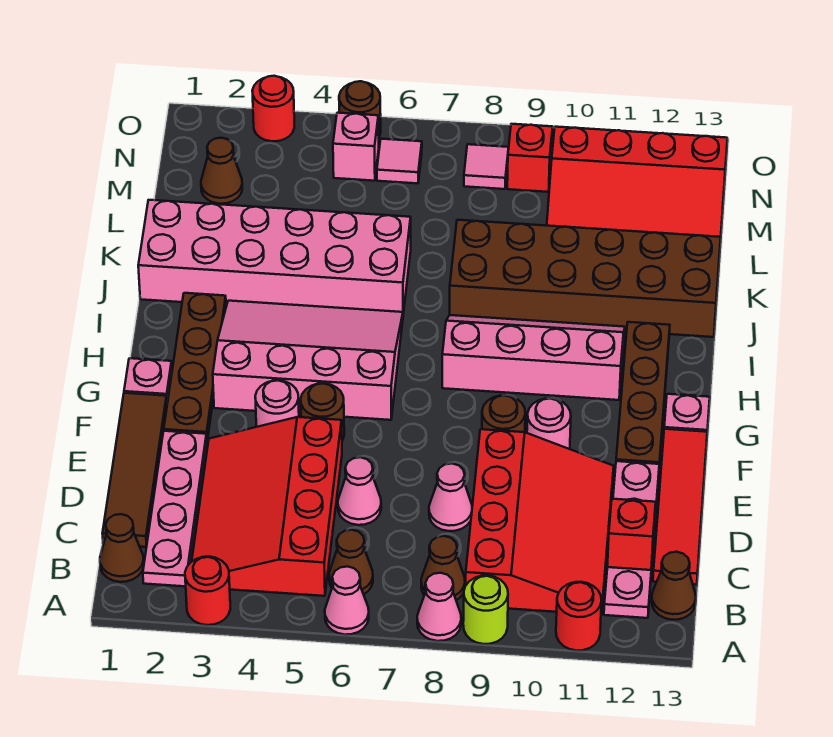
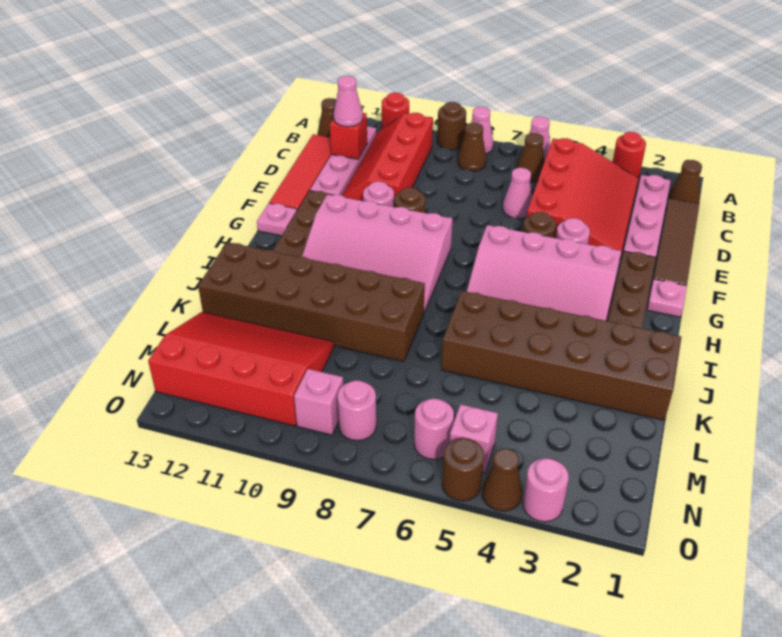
lime round brick A9 level 1 -> brown round brick A9 level 1
red slope B9:E11 level 1 top 9 -> red slope B10:E11 level 1 top 10
pink cone D8 level 1 -> pink cone C12 level 3
pink slope H8:I11 level 1 top H -> pink slope G8:I11 level 1 top G
pink brick J1:K6 level 1 -> brown brick J1:K6 level 1
brown cone M2 level 1 -> brown cone O4 level 1
pink tile N6 level 1 -> pink round brick N6 level 1
pink tile N8 level 1 -> pink round brick N8 level 1
red brick N9 level 1 -> pink brick N9 level 1
red round brick O3 level 1 -> pink round brick O3 level 1

